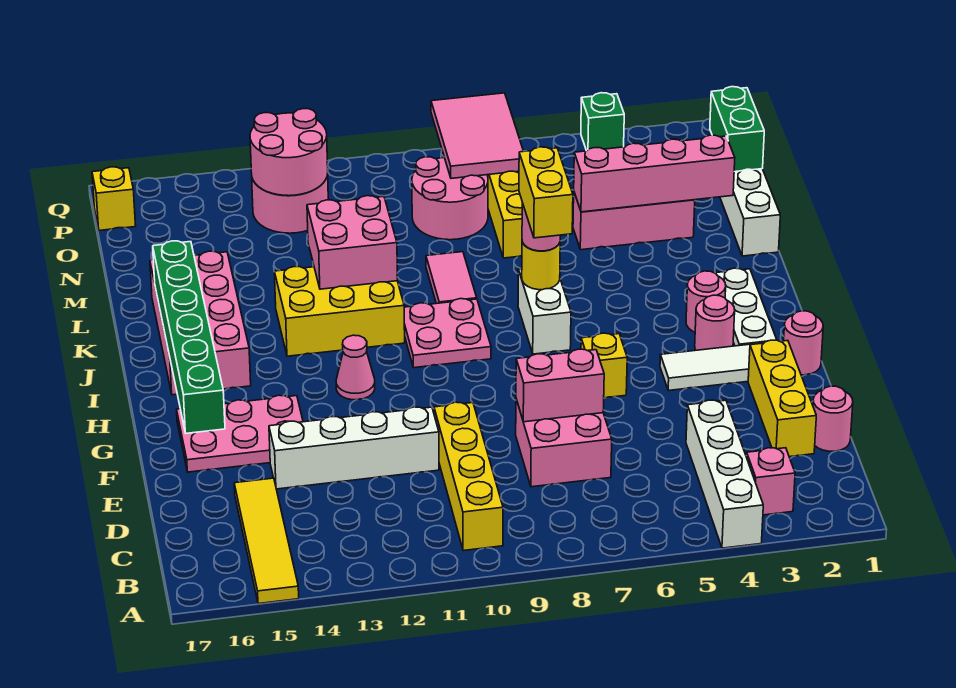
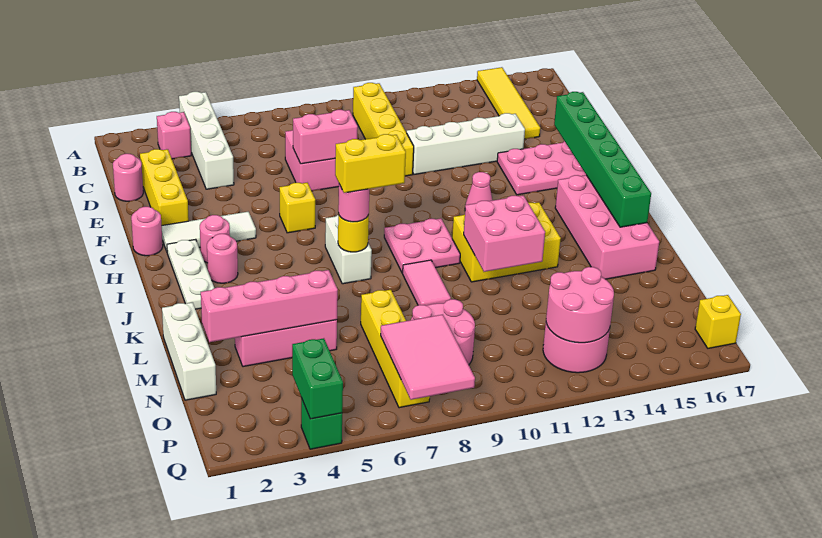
yellow brick I7:J7 level 4 -> yellow brick J7:J8 level 4
green brick N1:O1 level 2 -> green brick P4:Q4 level 2

